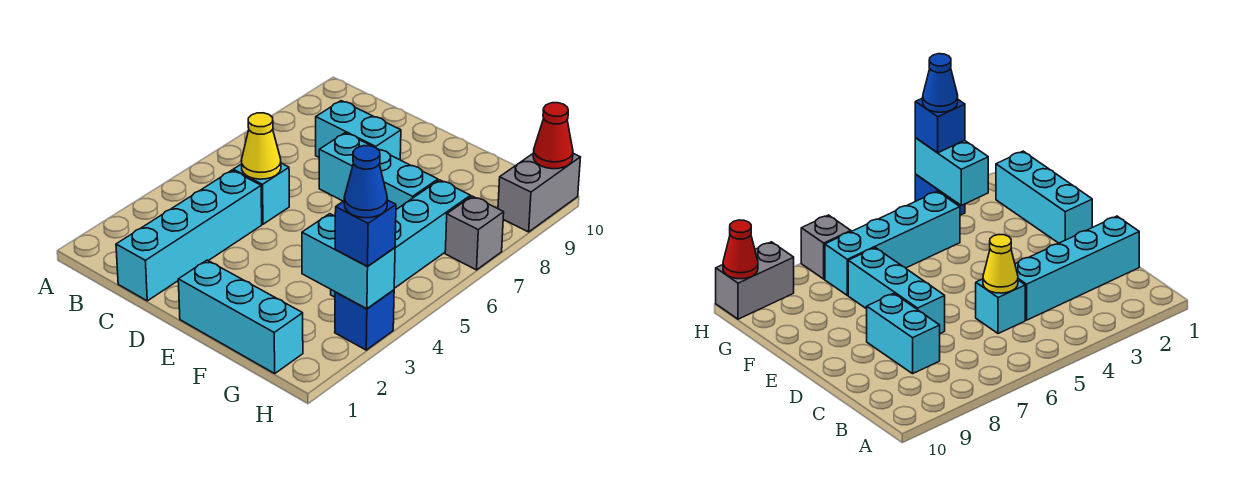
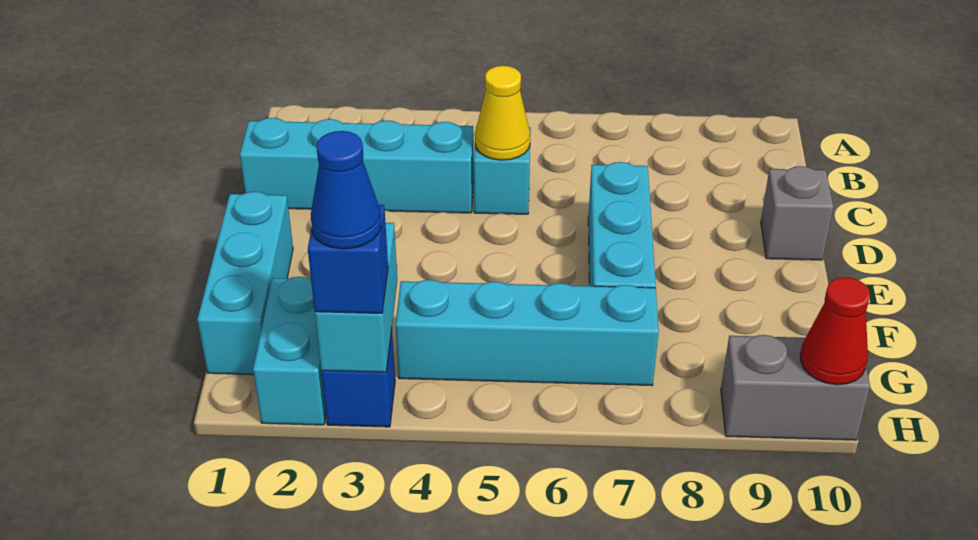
cyan brick C8:D8 level 1 -> cyan brick G2:H2 level 1
grey brick H7 level 1 -> grey brick D10 level 1

